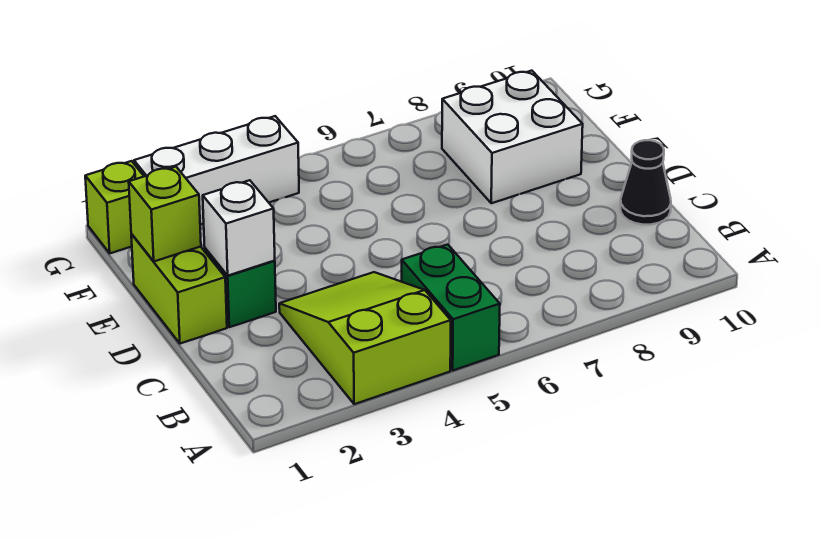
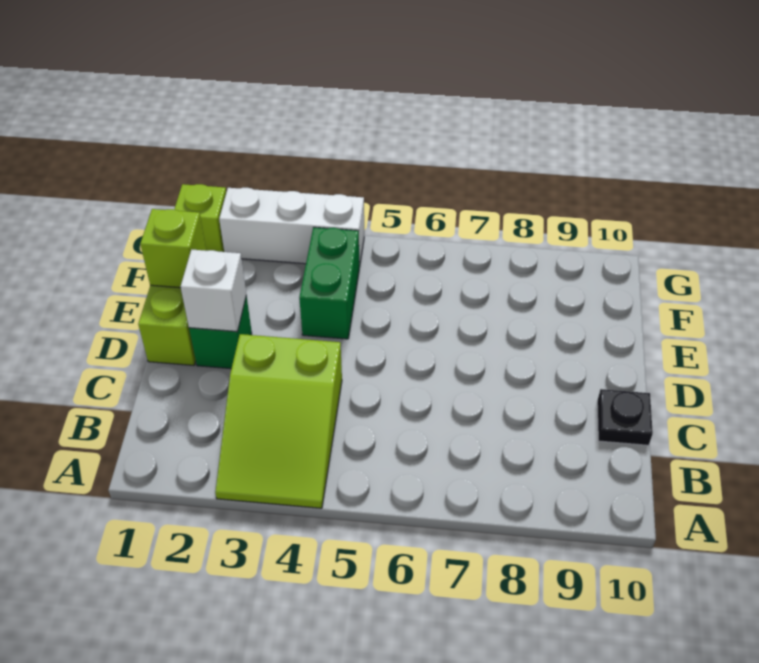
lime slope A3:C4 level 1 top A -> lime slope A3:C4 level 1 top C
green brick A5:B5 level 1 -> green brick E4:F4 level 1
black cone C10 level 1 -> black plate C10 level 1
white brick E8:F9 level 1 -> none

